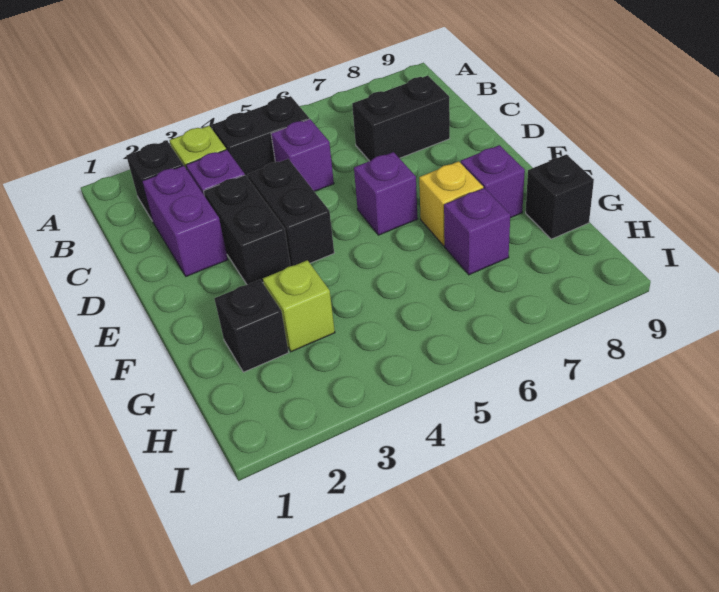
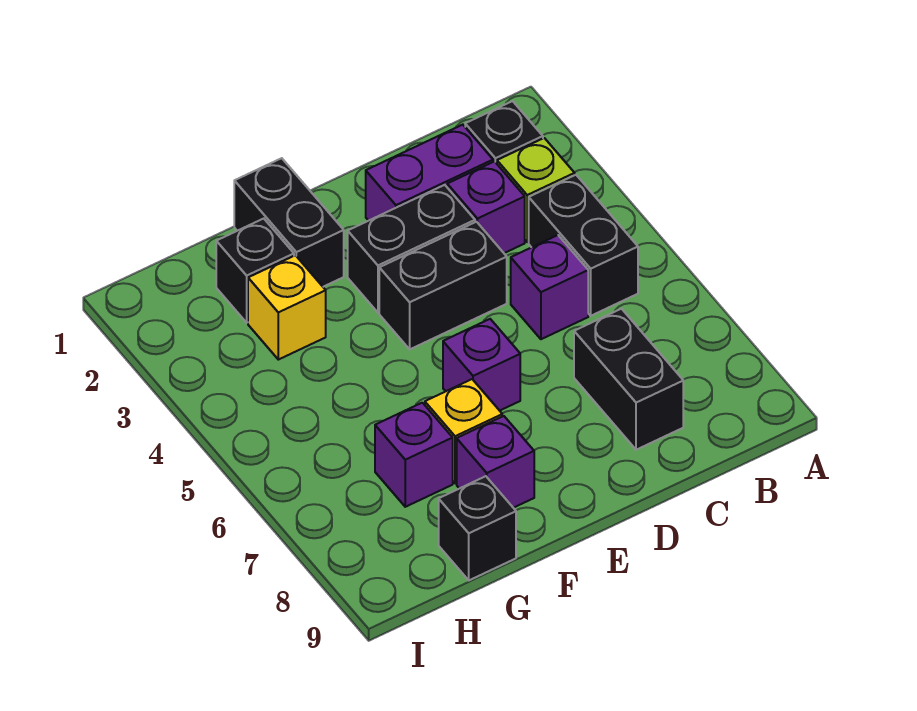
none -> black brick F1:F2 level 1
lime brick G3 level 1 -> yellow brick G3 level 1

